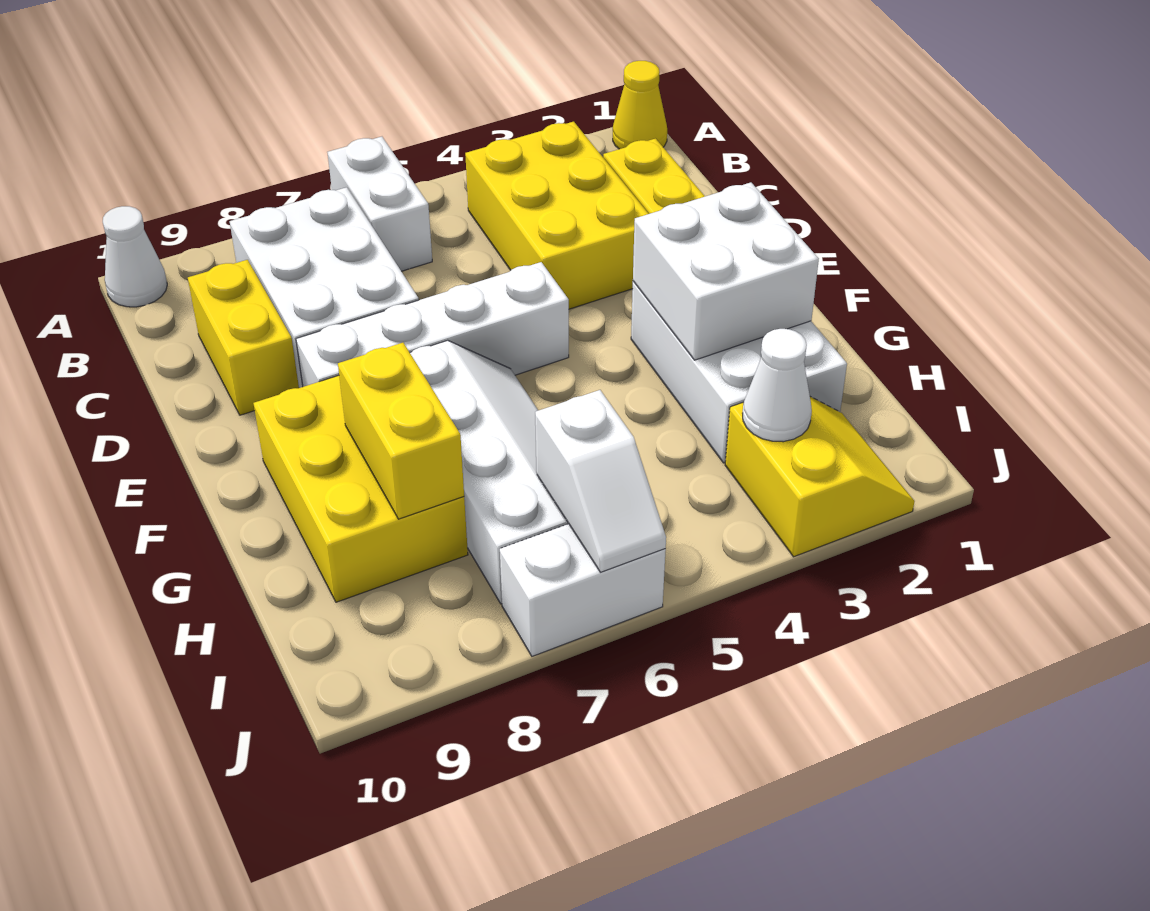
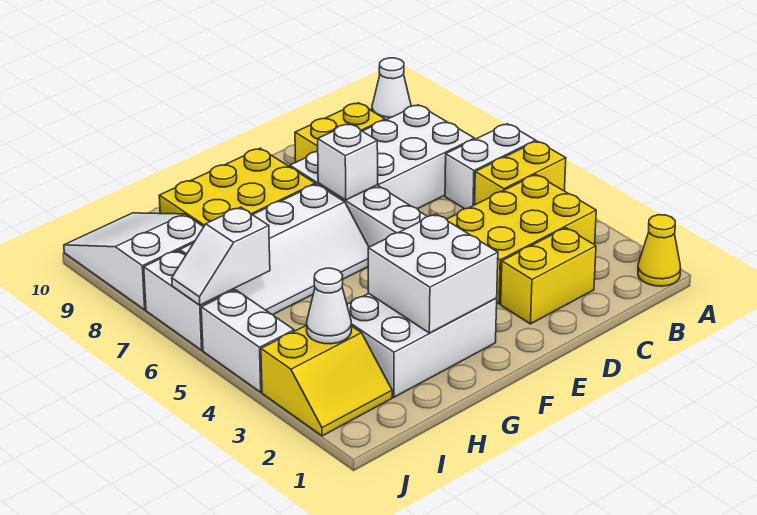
none -> white brick E7 level 2
yellow brick G8:H8 level 2 -> yellow brick A5:B5 level 1
none -> white slope I8:J10 level 1 top 8
none -> white brick J4:J5 level 1

